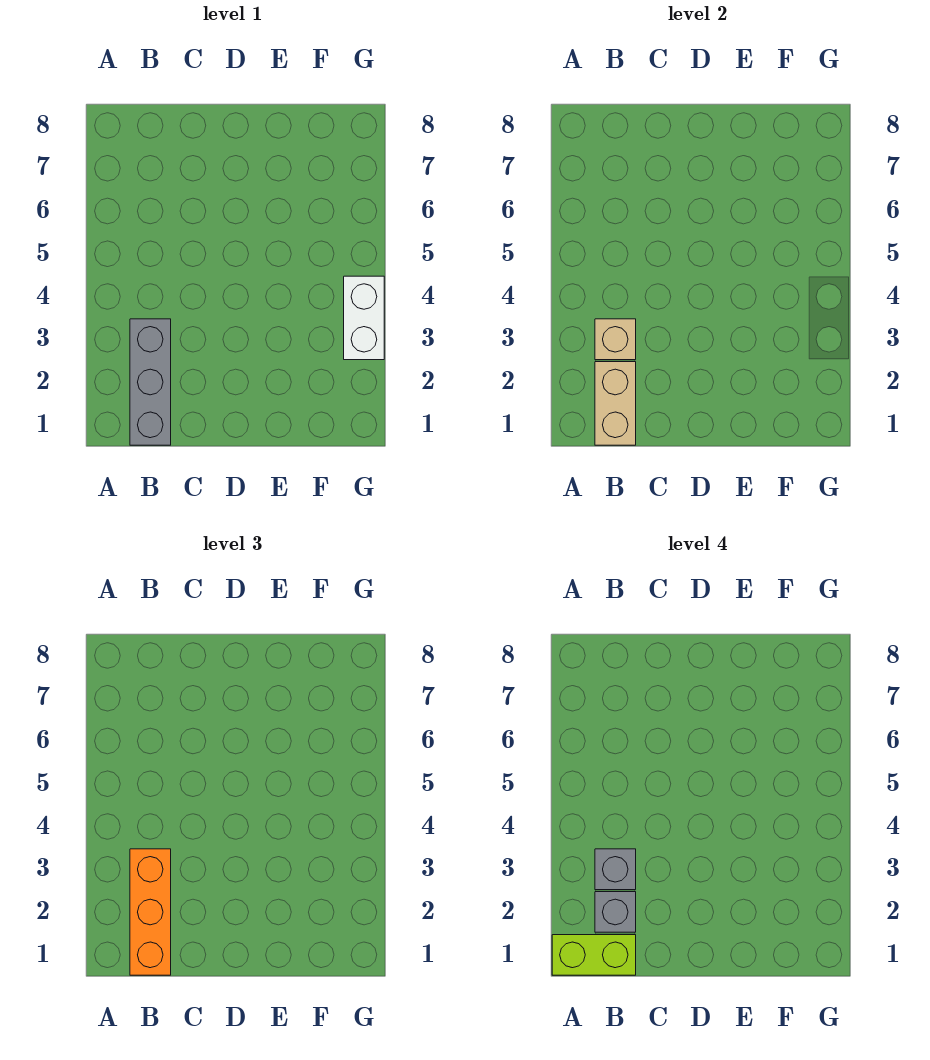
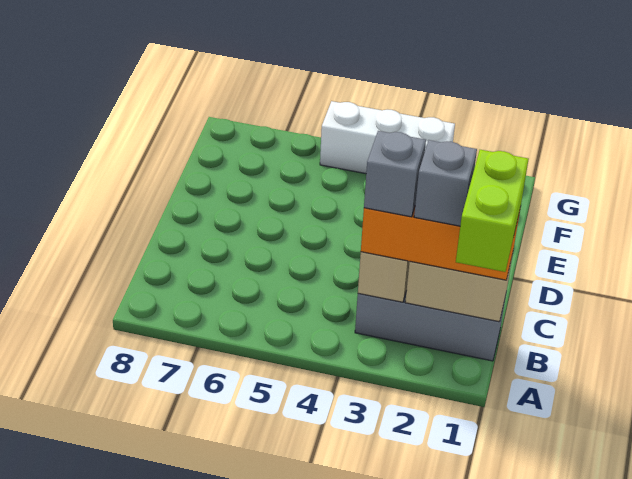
white brick G3:G4 level 1 -> white brick G3:G5 level 1

